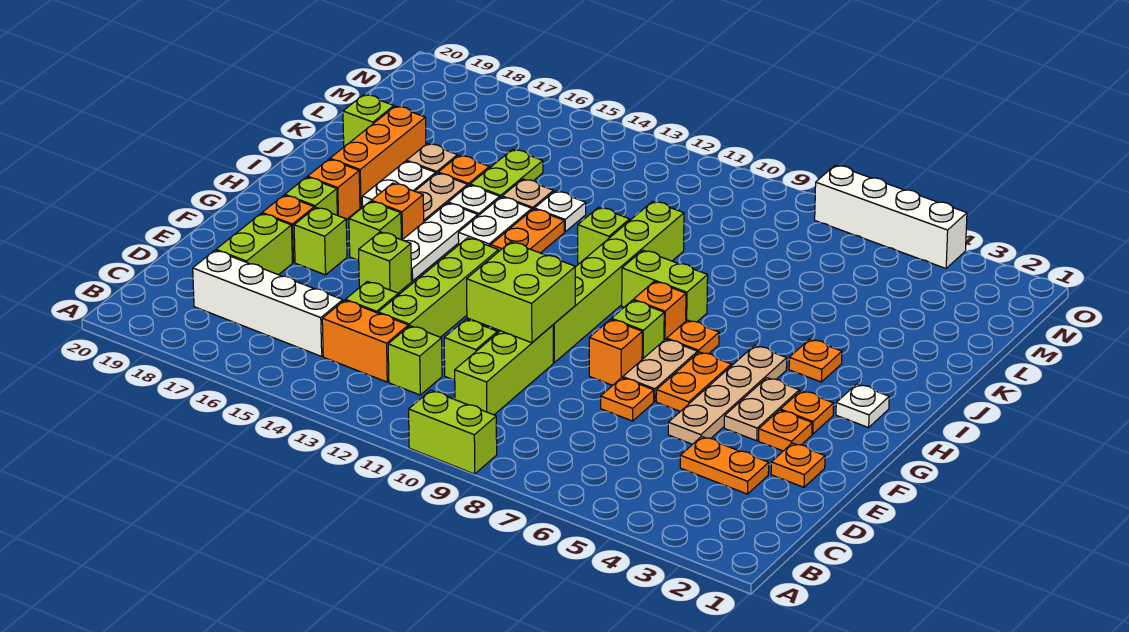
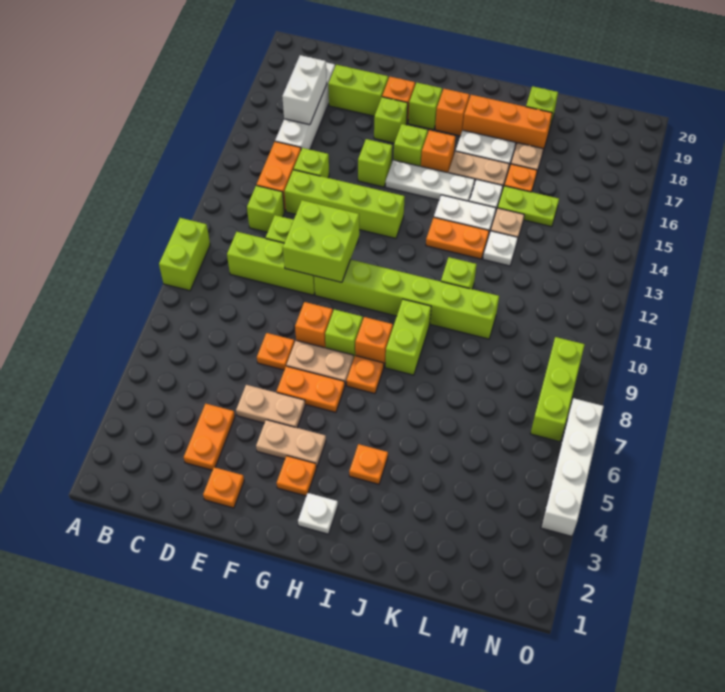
none -> white brick C16:C17 level 2
tan plate E5:H5 level 1 -> tan plate E5:F5 level 1
orange plate F3 level 1 -> none
none -> lime brick N7:N9 level 1

